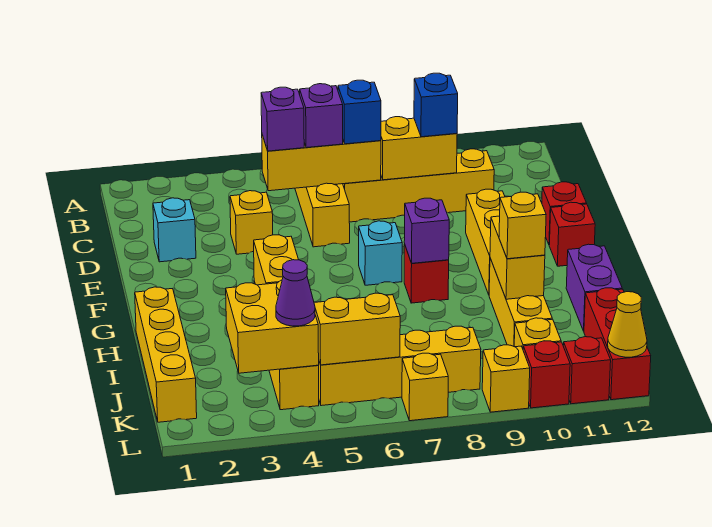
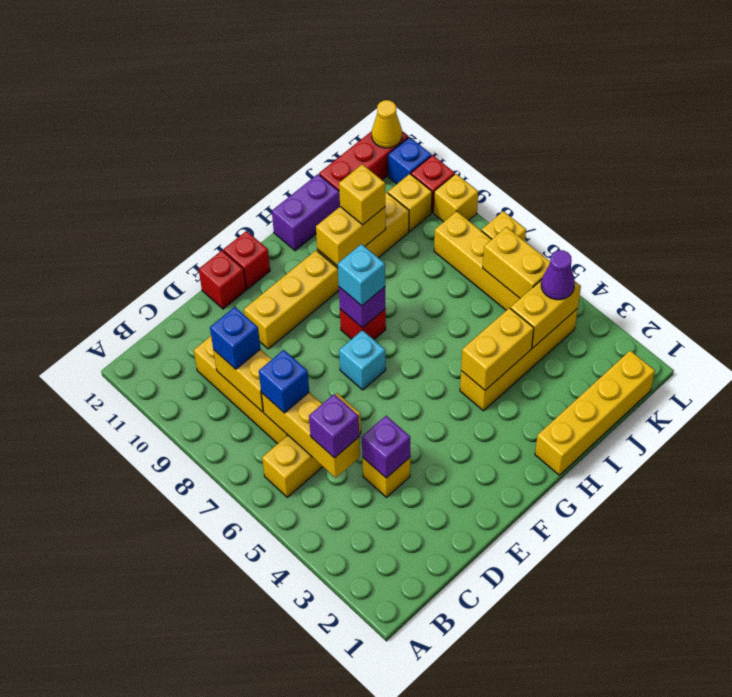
purple brick C6 level 3 -> purple brick D4 level 2
cyan brick D2 level 1 -> cyan brick G8 level 3
yellow brick J3:K4 level 2 -> yellow brick J4:K4 level 2
red brick L11 level 1 -> blue brick L11 level 1

